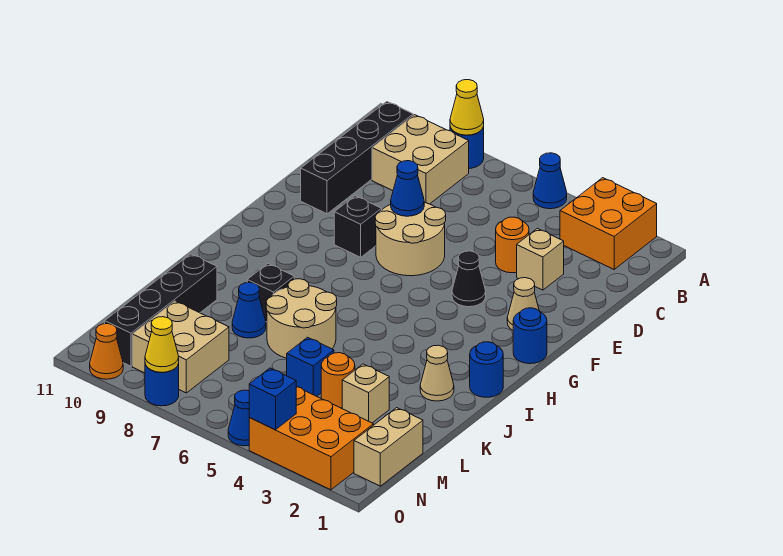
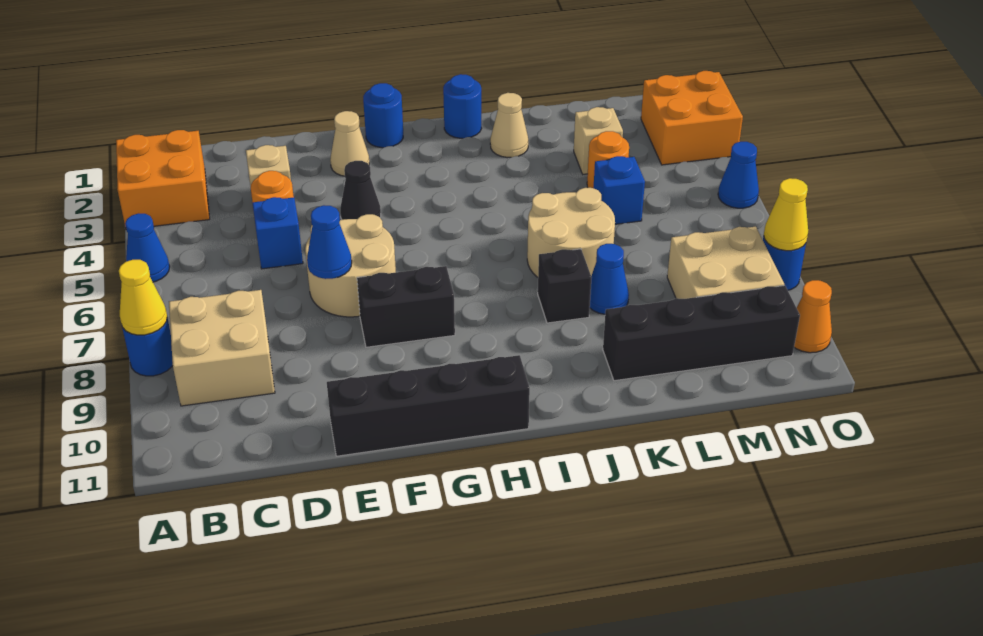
black brick B10:E10 level 1 -> black brick E11:H11 level 1
black brick F8 level 1 -> black brick F8:G8 level 1
tan brick M1:N1 level 1 -> none
orange brick N2:O4 level 1 -> orange brick N2:O3 level 1
blue brick O4 level 2 -> blue brick D5 level 1

